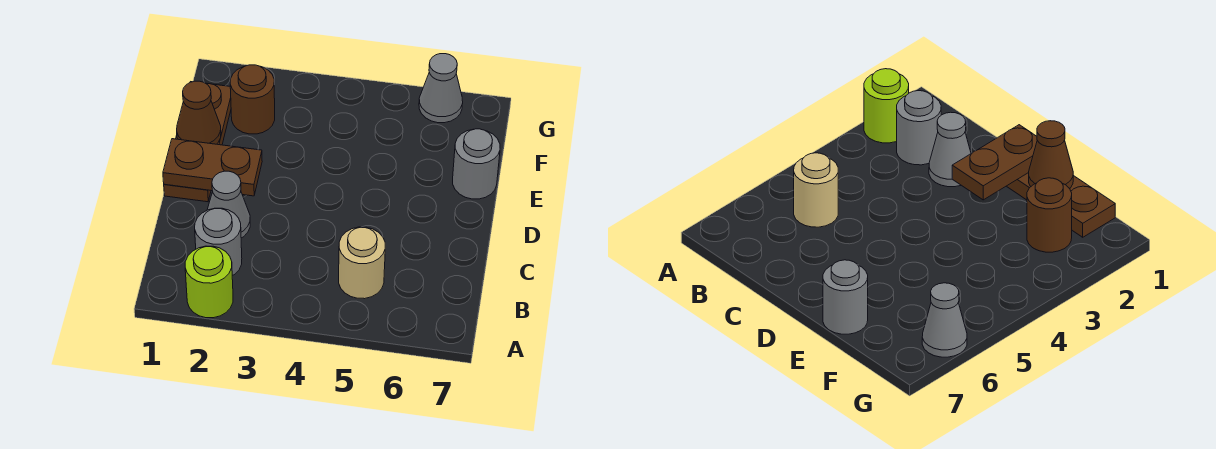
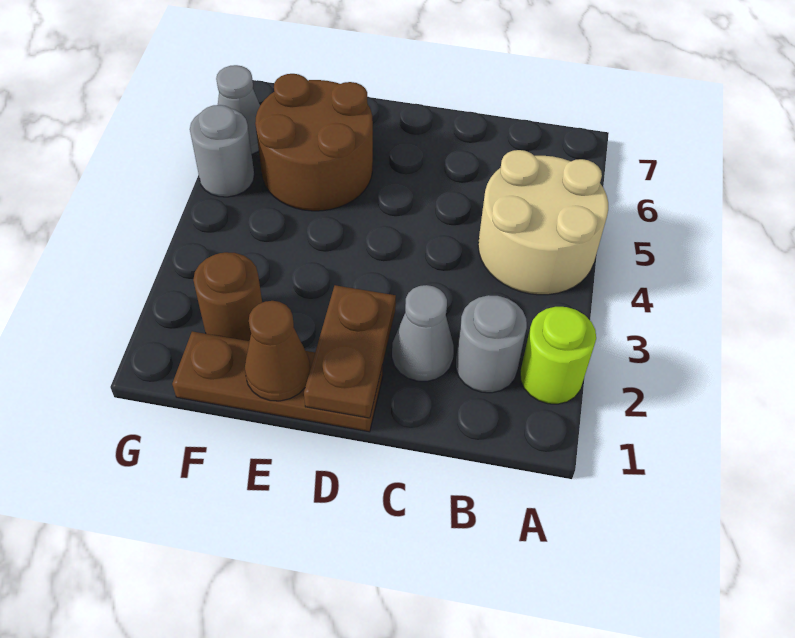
tan round brick B5 level 1 -> tan round brick A4:B5 level 1
none -> brown round brick E5:F6 level 1
grey round brick E7 level 1 -> grey round brick G5 level 1

